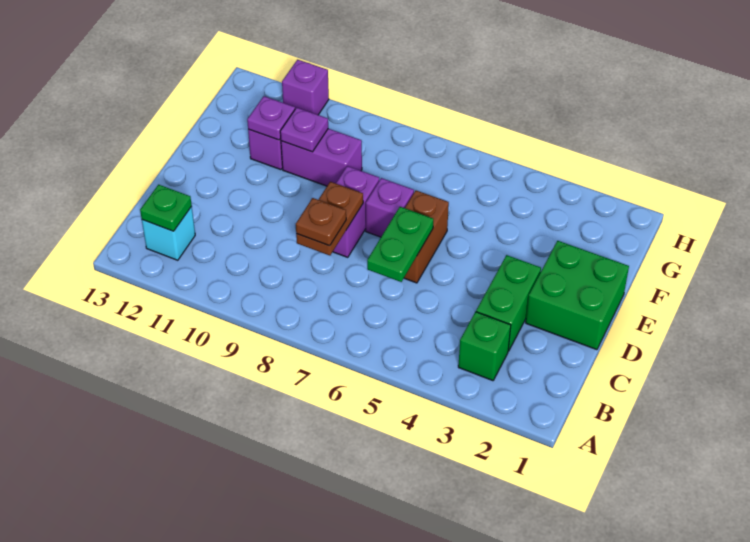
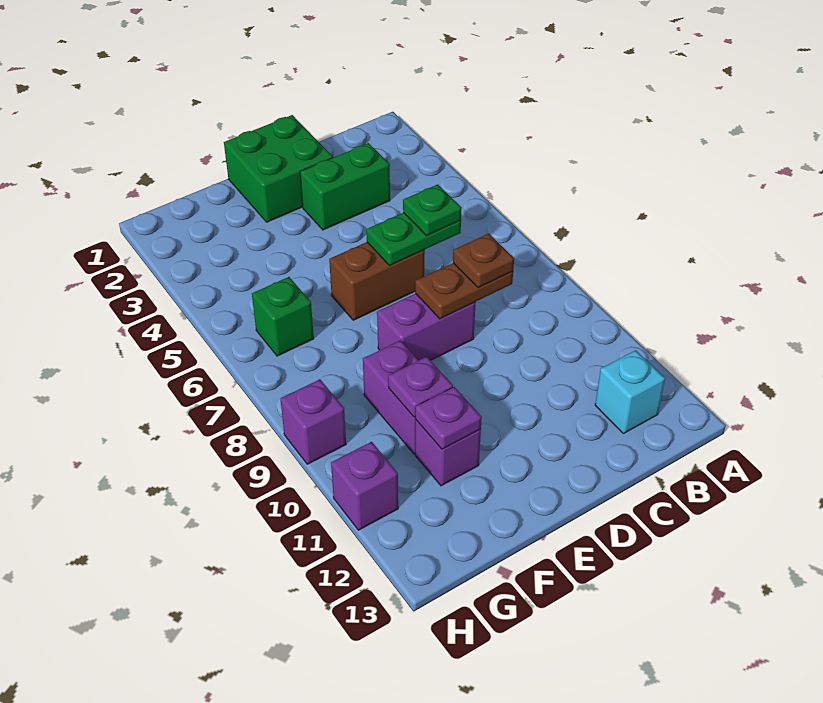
green brick B3 level 1 -> green brick G6 level 1
green plate B12 level 2 -> green plate C6 level 3
purple brick E7 level 1 -> purple brick H9 level 1

